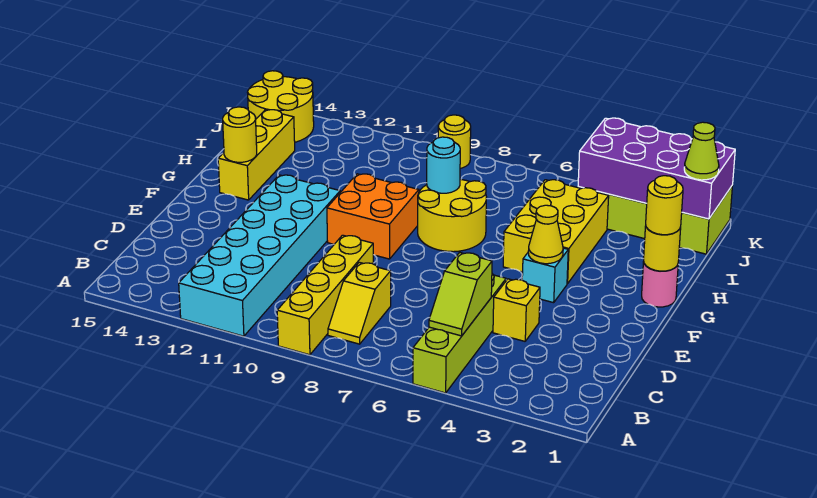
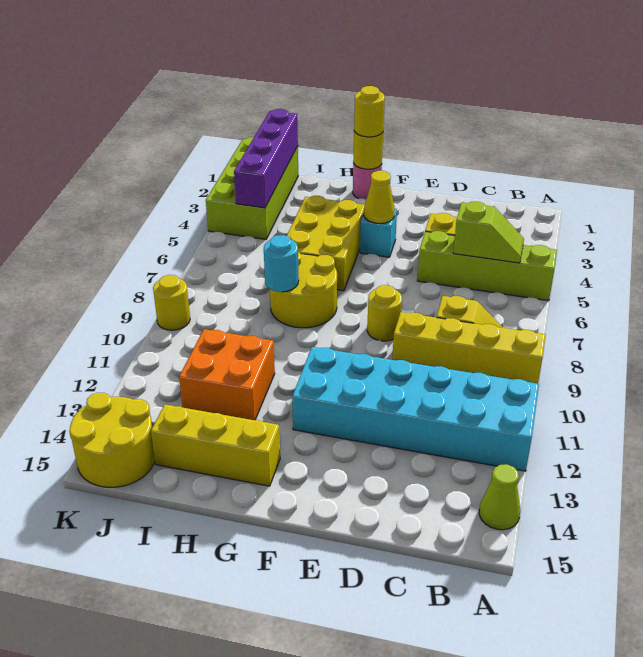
orange brick F9:G10 level 1 -> orange brick H11:I12 level 1
yellow brick G4:I5 level 1 -> yellow brick G4:H6 level 1
yellow round brick G14 level 2 -> yellow round brick E8 level 1
purple brick J1:K4 level 2 -> purple brick J1:J4 level 2
lime cone J1 level 3 -> lime cone A14 level 1

